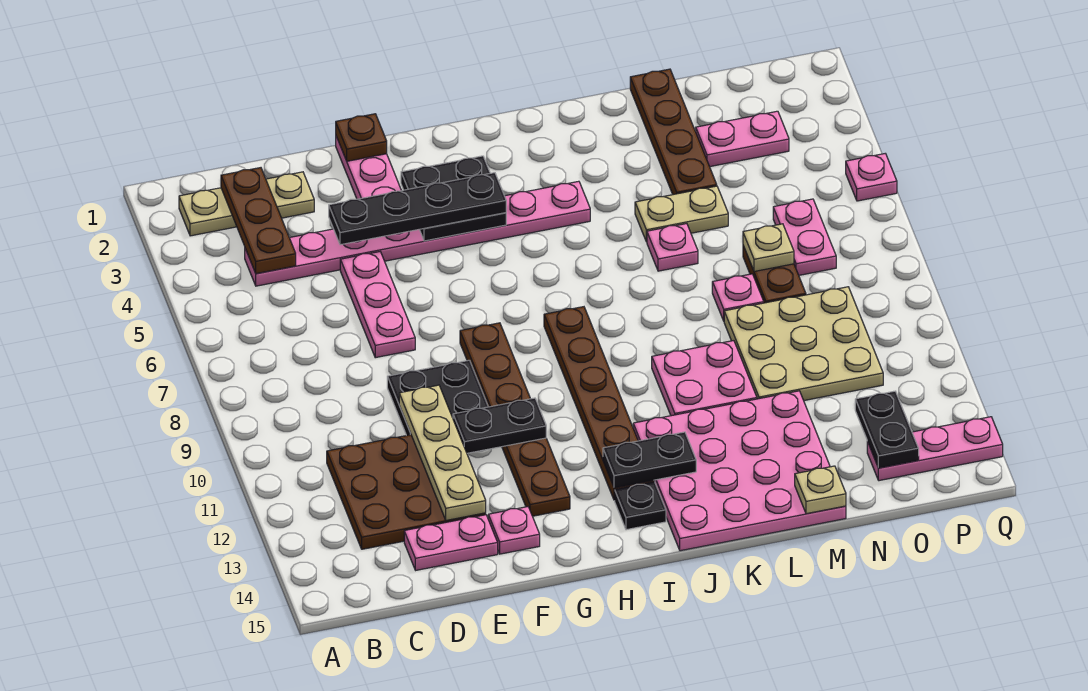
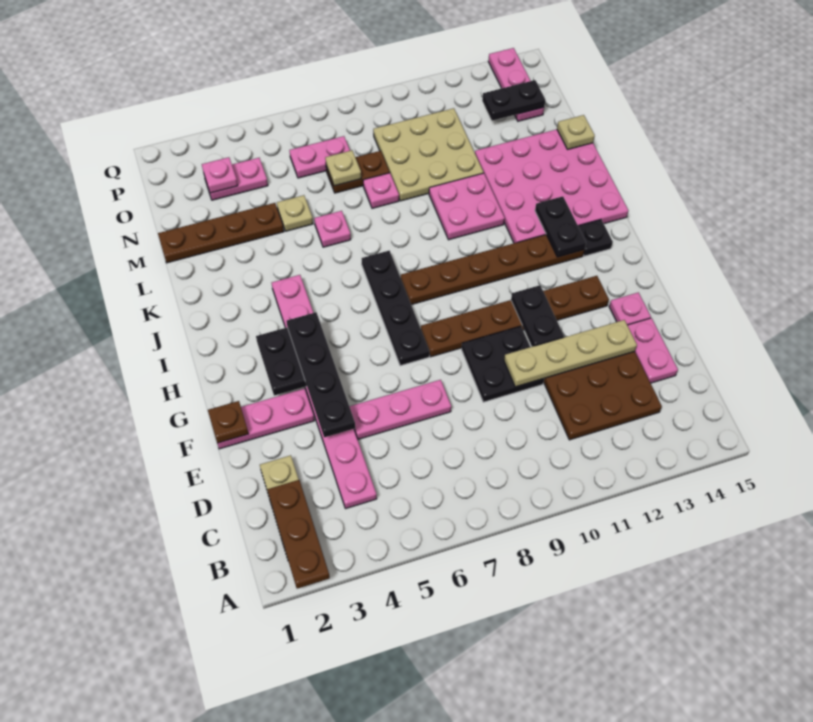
brown plate C2:C4 level 2 -> brown plate A2:C2 level 2
none -> black plate G7:J7 level 1
tan plate L5:M5 level 1 -> tan plate M5 level 1
pink plate N3:O3 level 1 -> pink plate O3:O4 level 1
pink plate Q5 level 1 -> pink plate O3 level 2

